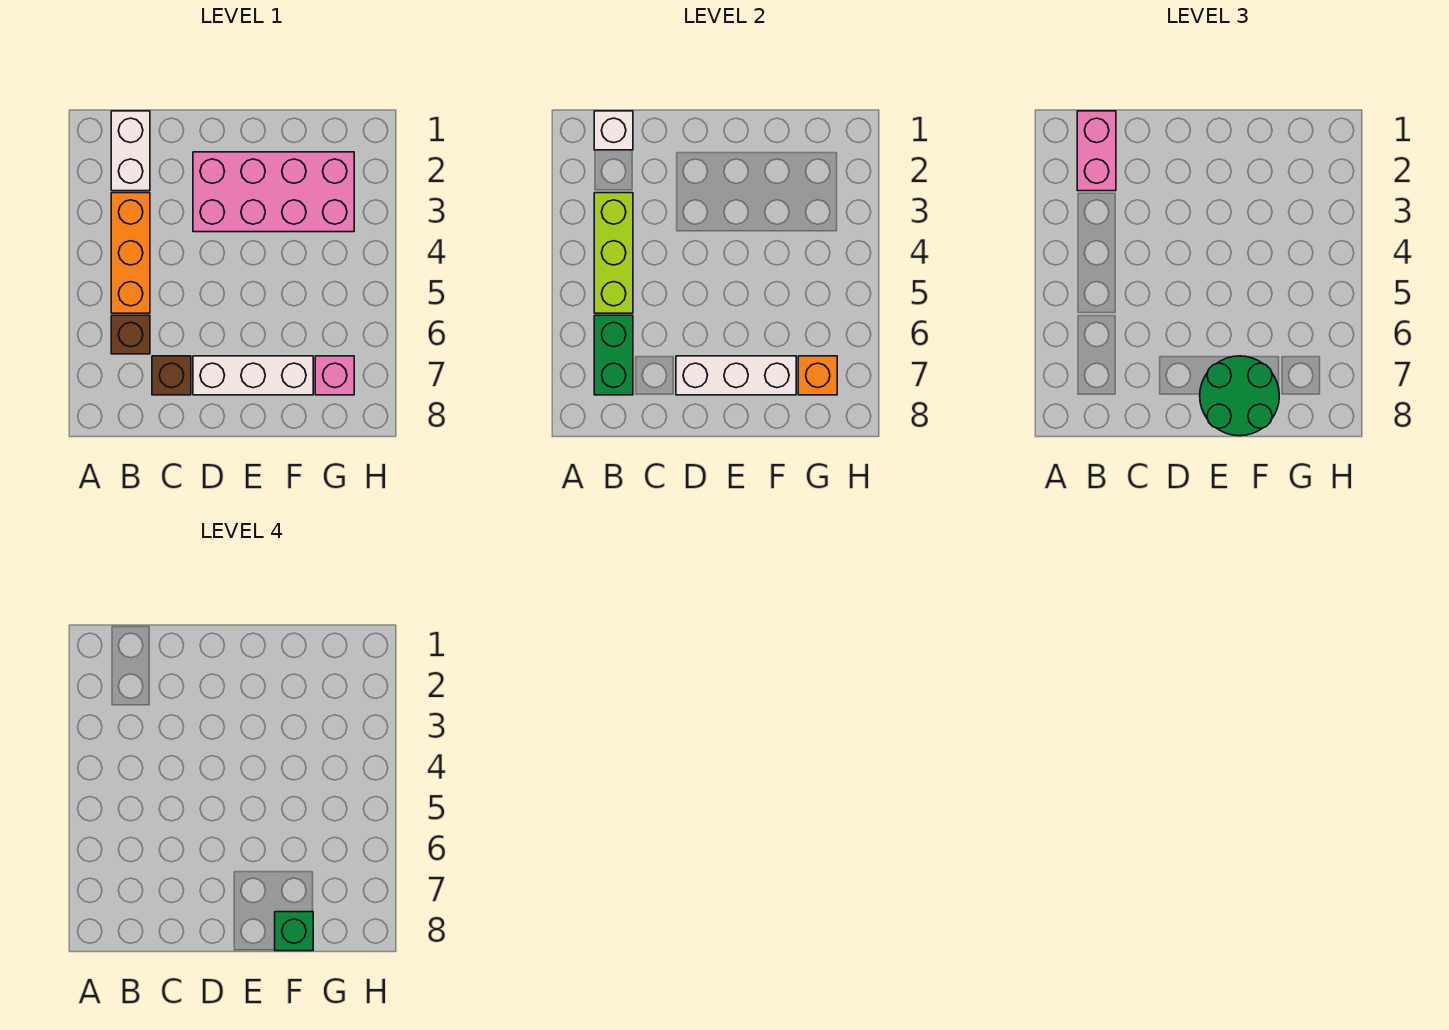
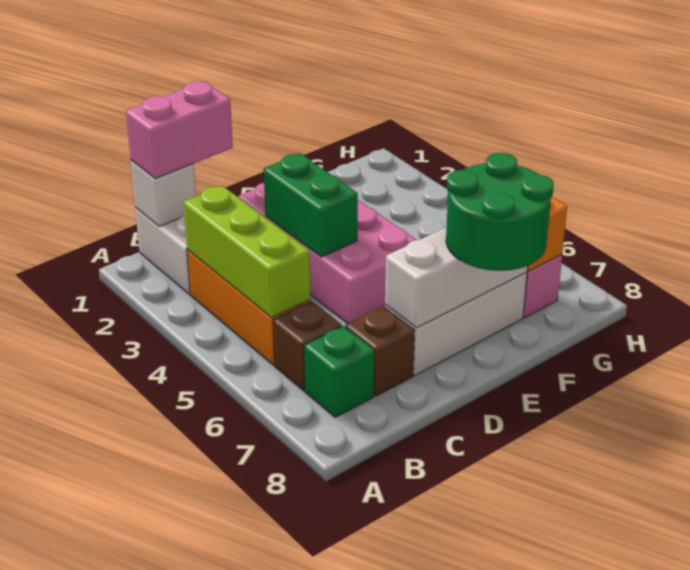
pink brick B1:B2 level 3 -> pink brick B1:C1 level 3
green brick B6:B7 level 2 -> green brick D3:D4 level 2
pink brick D2:G3 level 1 -> pink brick D2:E5 level 1
green brick F8 level 4 -> green brick B7 level 1

